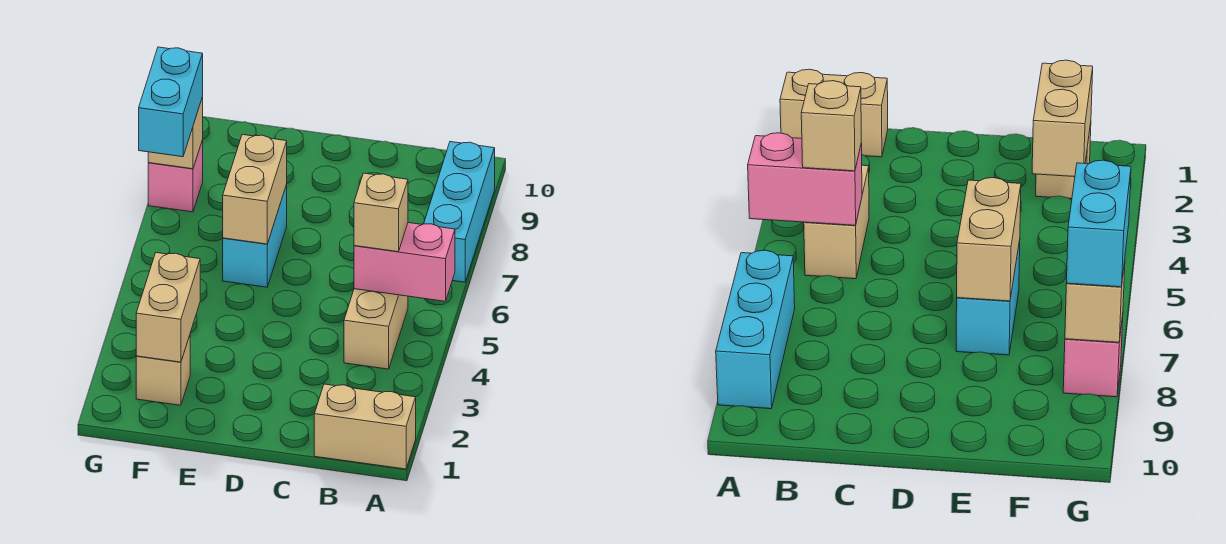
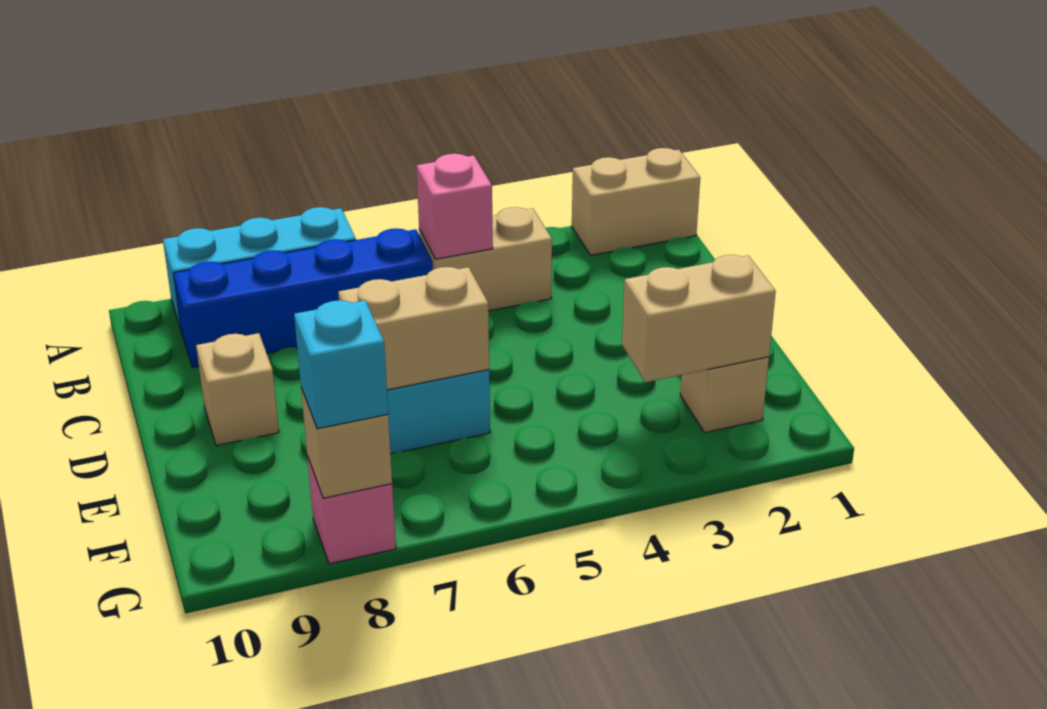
tan brick A1:B1 level 1 -> tan brick A1:A2 level 1
pink brick A5:B5 level 2 -> pink brick B5 level 2
tan brick B5 level 3 -> tan brick D9 level 1
none -> blue brick B6:B9 level 1
cyan brick G7:G8 level 3 -> cyan brick G8 level 3

